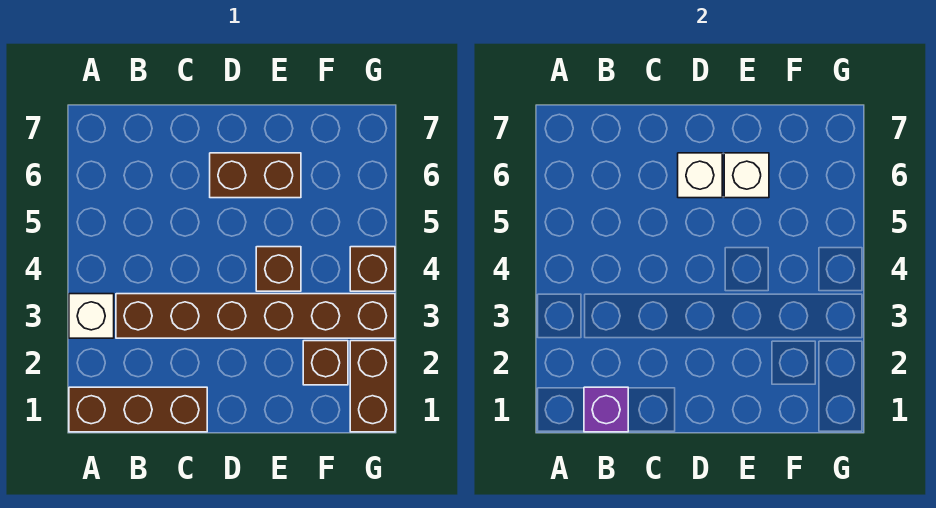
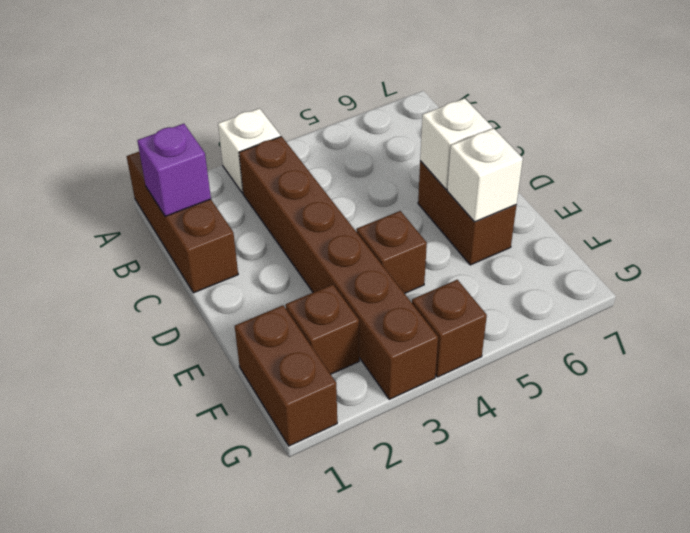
brown brick G1:G2 level 1 -> brown brick F1:G1 level 1

